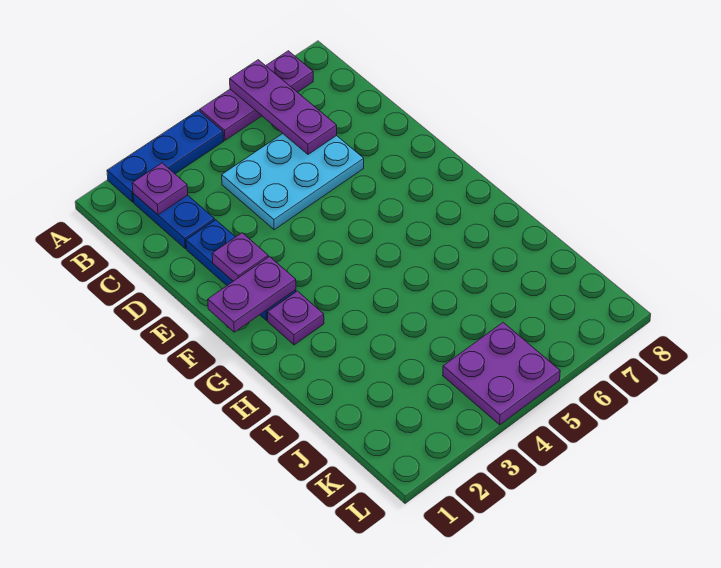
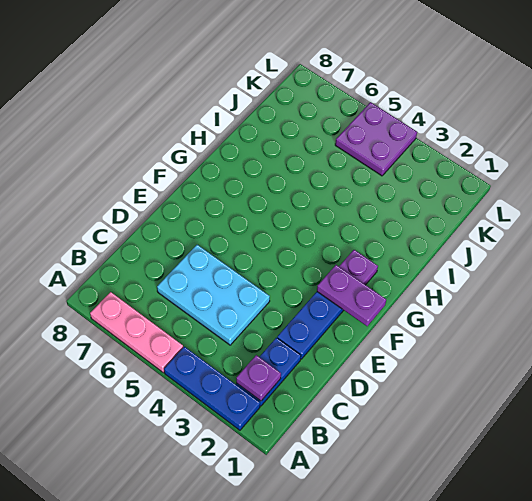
purple plate A5:A7 level 1 -> pink plate A5:A7 level 1
purple plate A6:C6 level 2 -> none
purple plate E2 level 2 -> none

